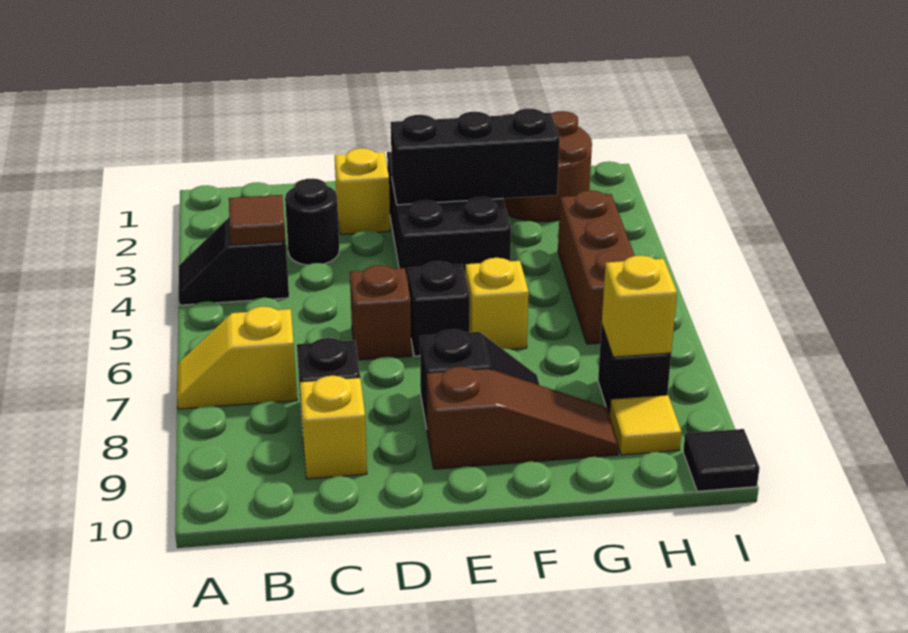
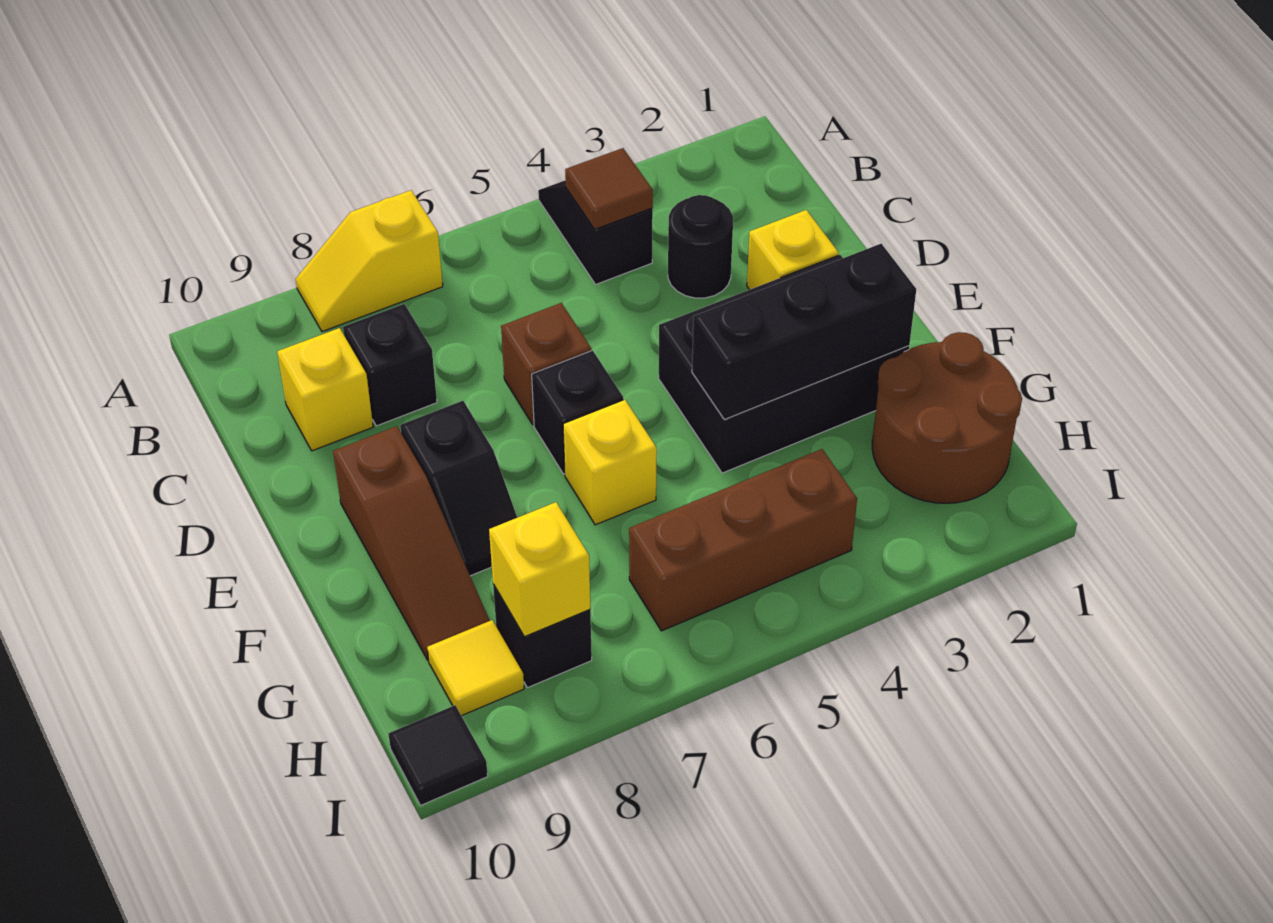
yellow slope A7:B7 level 1 top B -> yellow slope A7:A8 level 1 top 7
black brick E3:G3 level 2 -> black brick F2:F4 level 2

